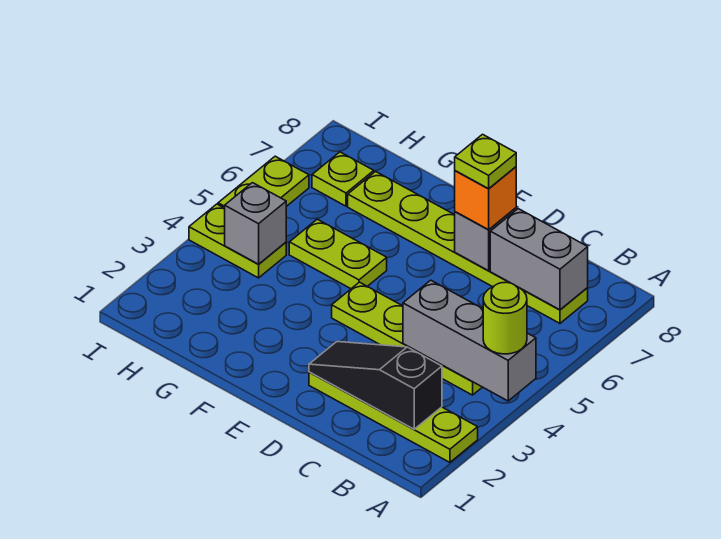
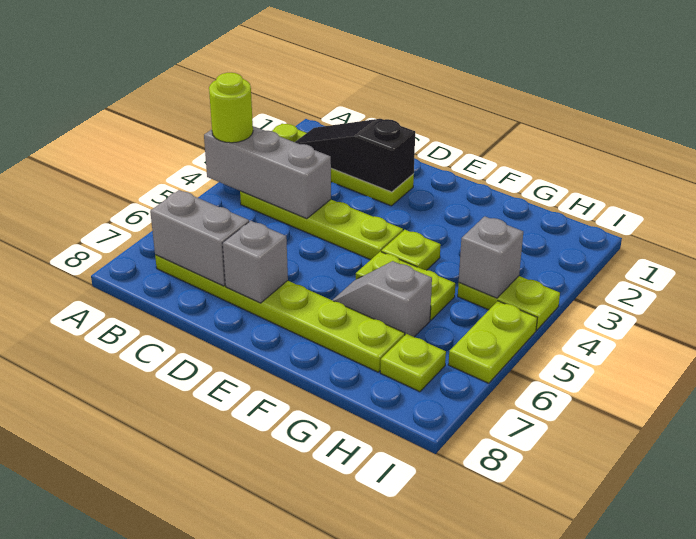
black slope B2:D2 level 2 top B -> black slope B2:D2 level 2 top D
orange brick D7 level 3 -> none
lime plate D7 level 4 -> lime plate F4 level 1
none -> grey slope F6:G6 level 1 top G

